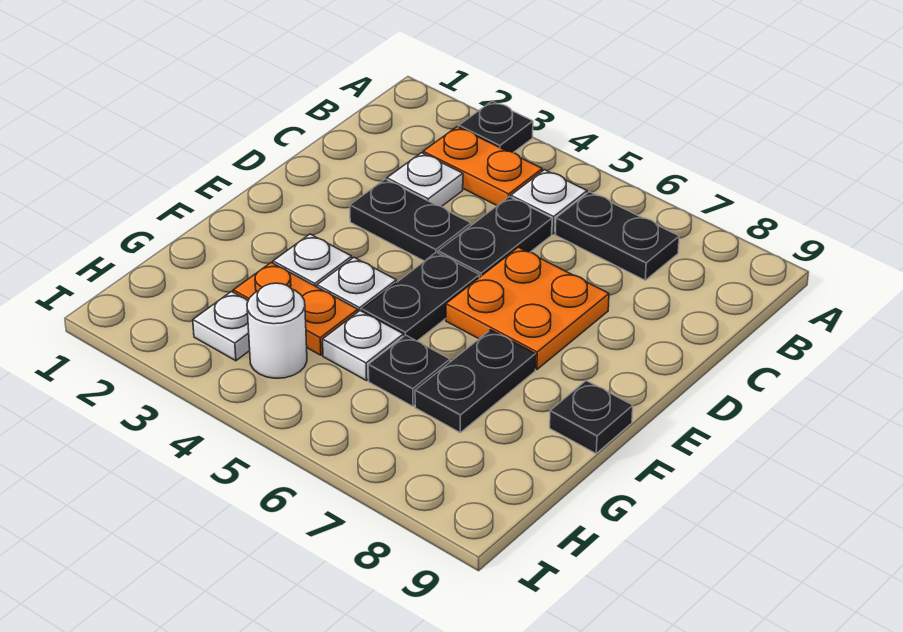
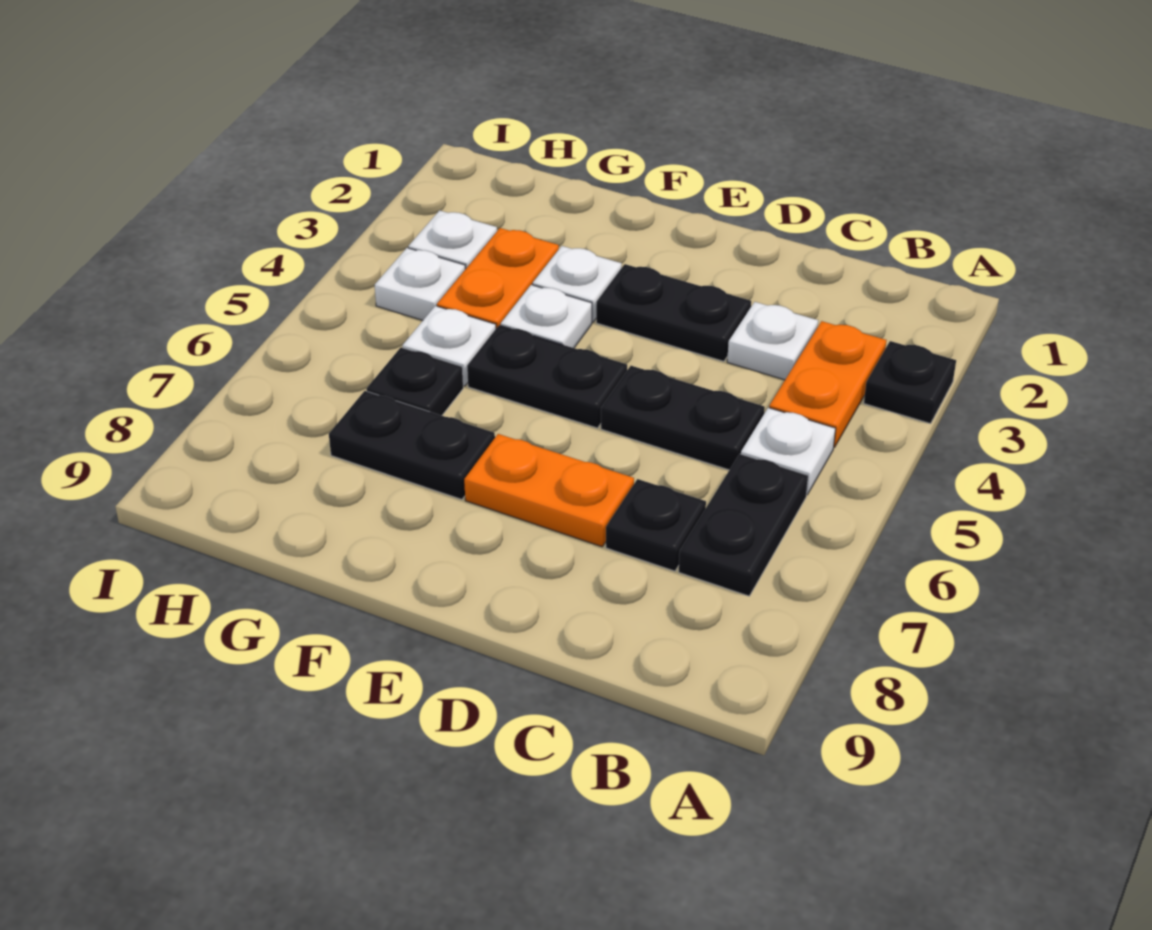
black plate D3:D4 level 1 -> black plate D3:E3 level 1
orange plate D6:E7 level 1 -> orange plate D7:E7 level 1
black plate F9 level 1 -> black plate C7 level 1
white round brick H4 level 1 -> white plate H4 level 1

